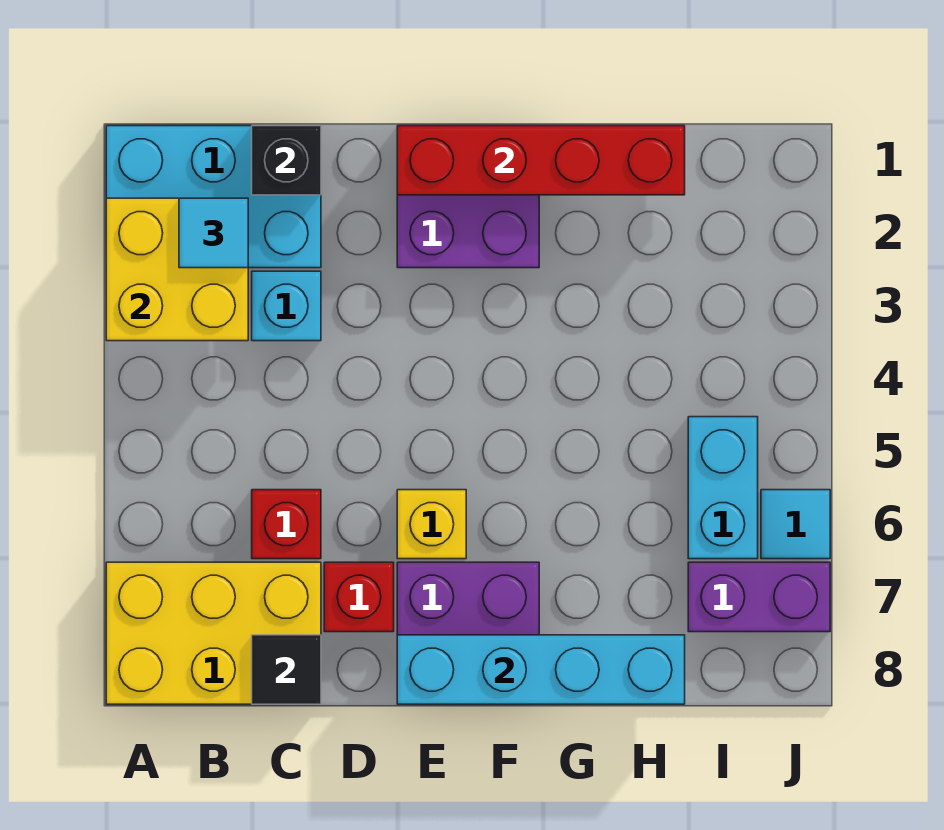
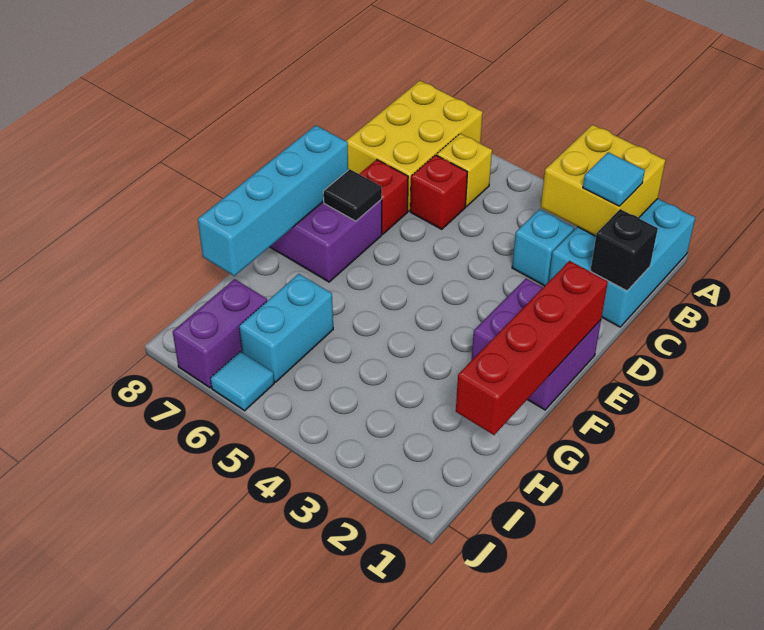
black tile C8 level 2 -> black tile E7 level 2
yellow brick E6 level 1 -> yellow brick B6 level 1
cyan brick I5:I6 level 1 -> cyan brick H6:I6 level 1

